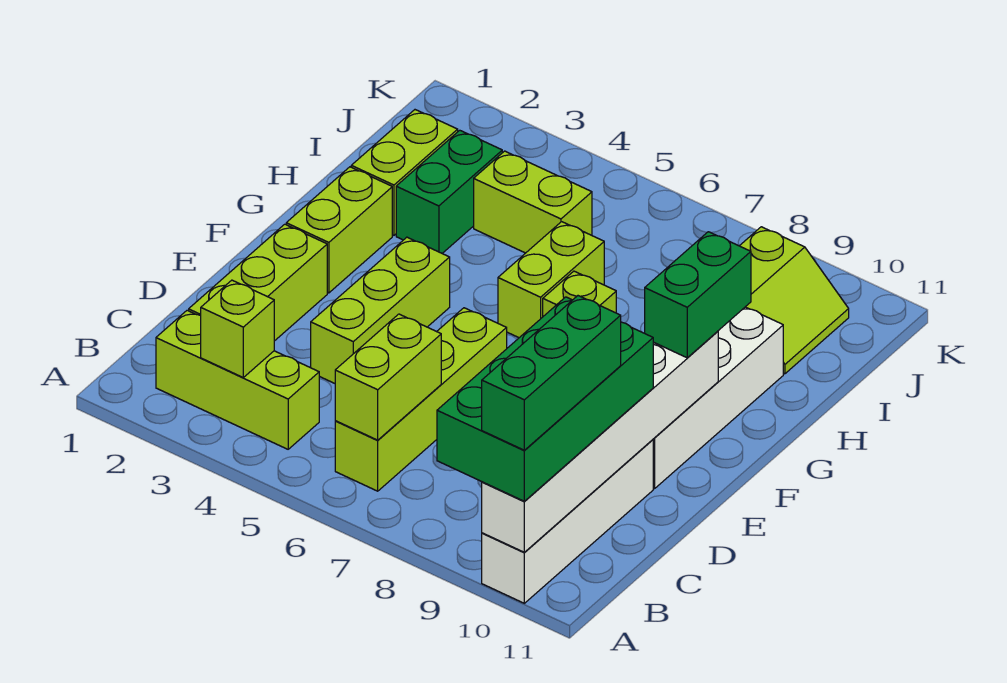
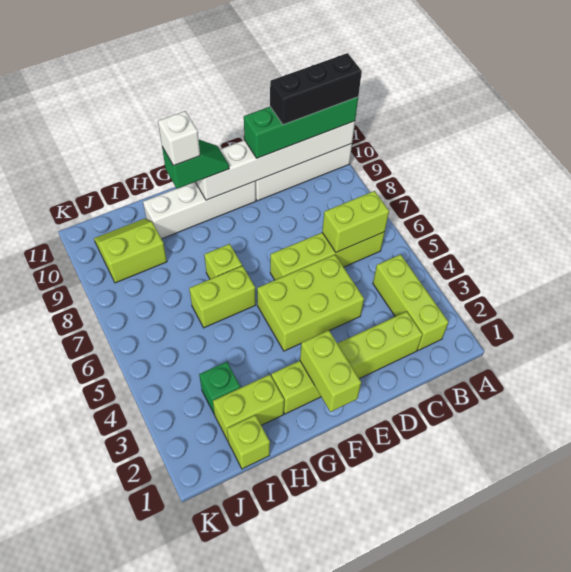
green brick A9:D10 level 3 -> green brick A10:D10 level 3
green brick A10:C10 level 4 -> black brick A10:C10 level 4
lime brick B3 level 2 -> lime brick I1 level 1
lime brick D4:F4 level 1 -> lime brick D4:F5 level 1
green brick F10:G10 level 3 -> green slope F10:G10 level 3 top G
none -> white brick G10 level 4
green brick H3:I3 level 1 -> green brick I3 level 1
lime brick I4:I5 level 1 -> lime brick F1:F2 level 2

